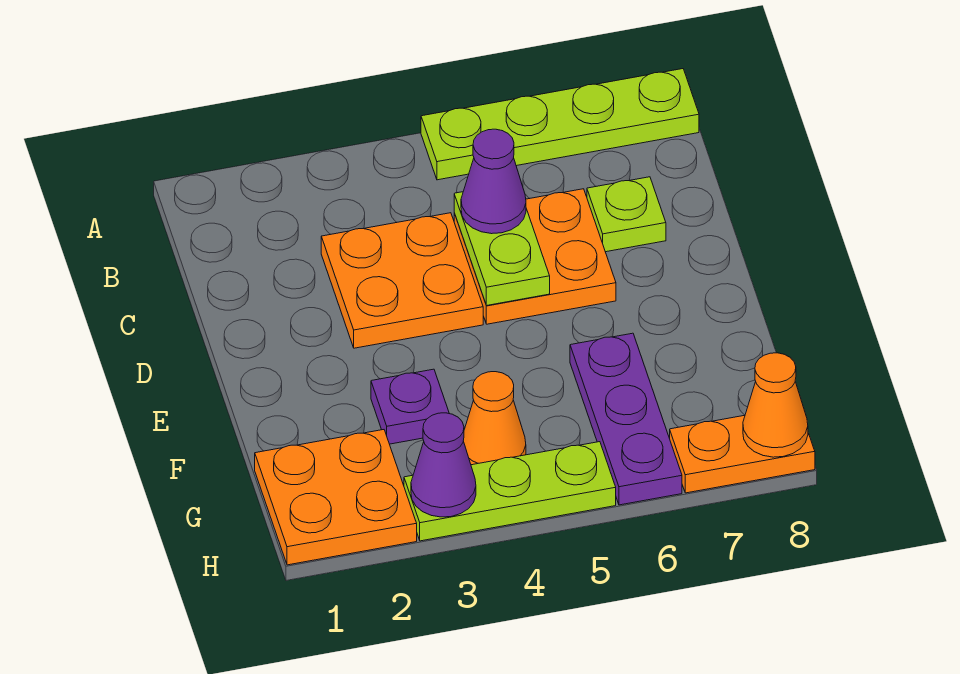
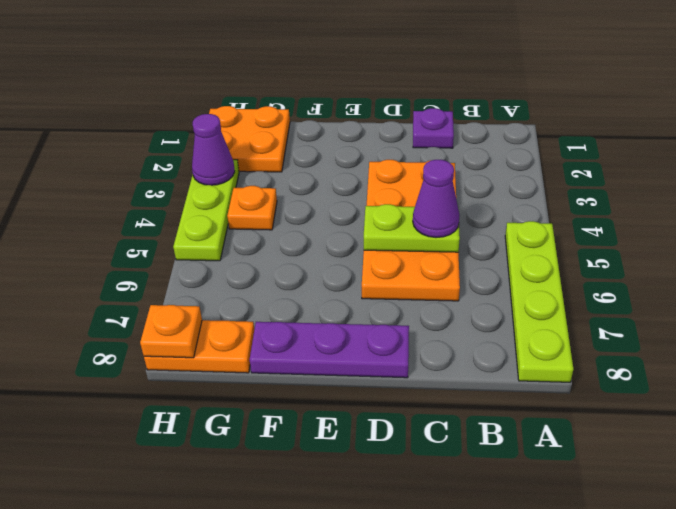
lime plate C7 level 1 -> none
purple plate F3 level 1 -> purple plate C1 level 1
purple plate F6:H6 level 1 -> purple plate D8:F8 level 1
orange cone G4 level 1 -> orange plate G4 level 1
orange plate H7:H8 level 1 -> orange plate G8:H8 level 1
orange cone H8 level 2 -> orange plate H8 level 2

